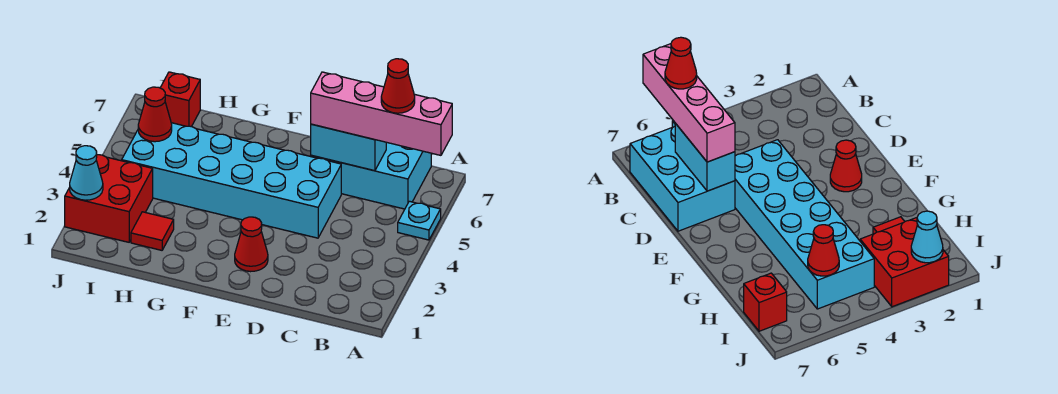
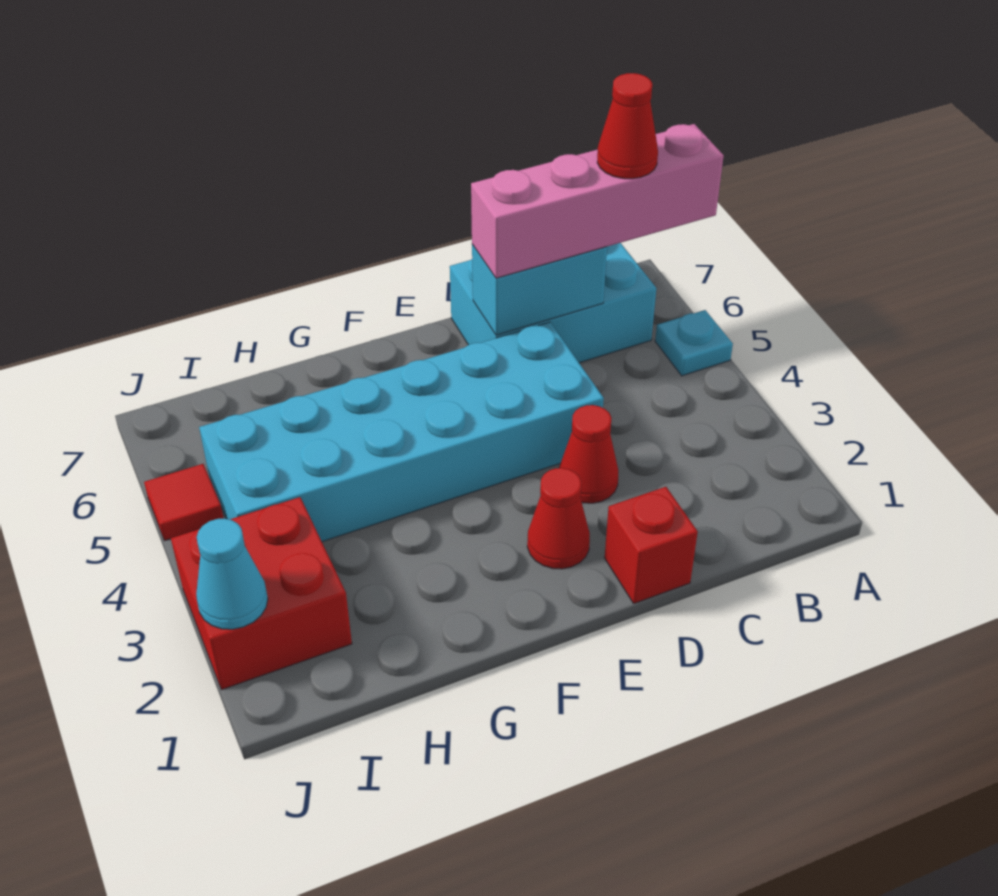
red tile H2 level 1 -> red tile J5 level 1
red cone I5 level 2 -> red cone D3 level 1
red brick I7 level 1 -> red brick D1 level 1

